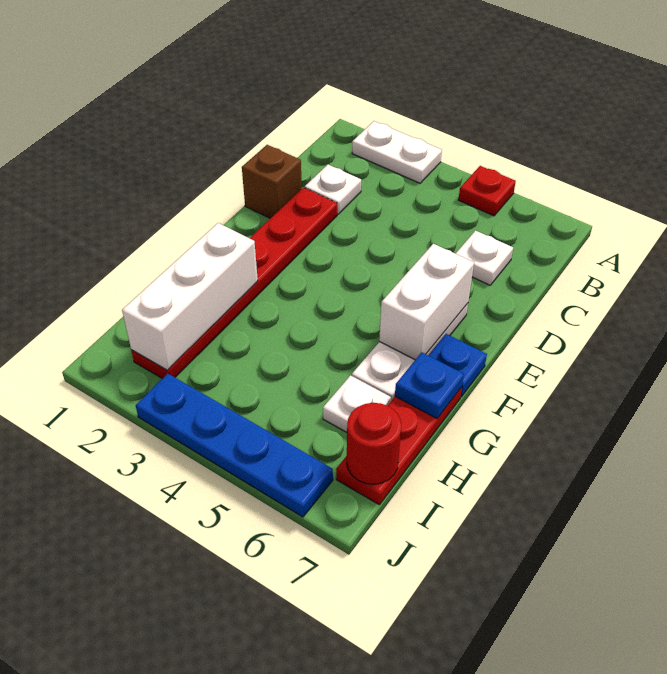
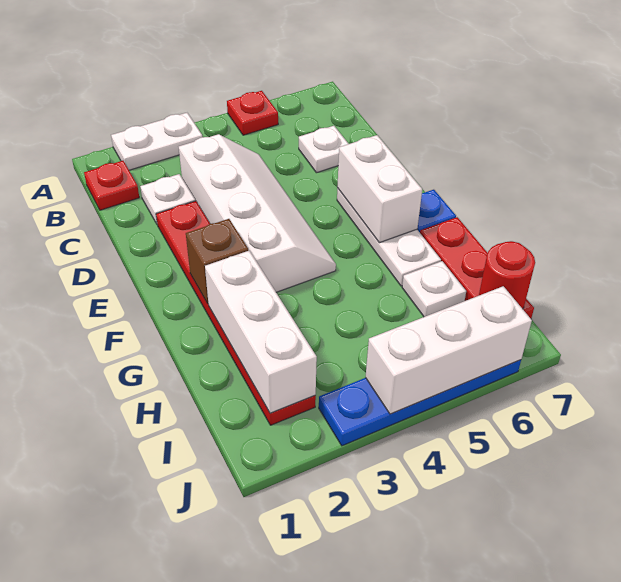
none -> red plate B1 level 1
none -> white slope C3:F4 level 1 top 3
brown brick D1 level 1 -> brown brick F2 level 2
blue plate G7 level 2 -> none
none -> white brick J4:J6 level 2

